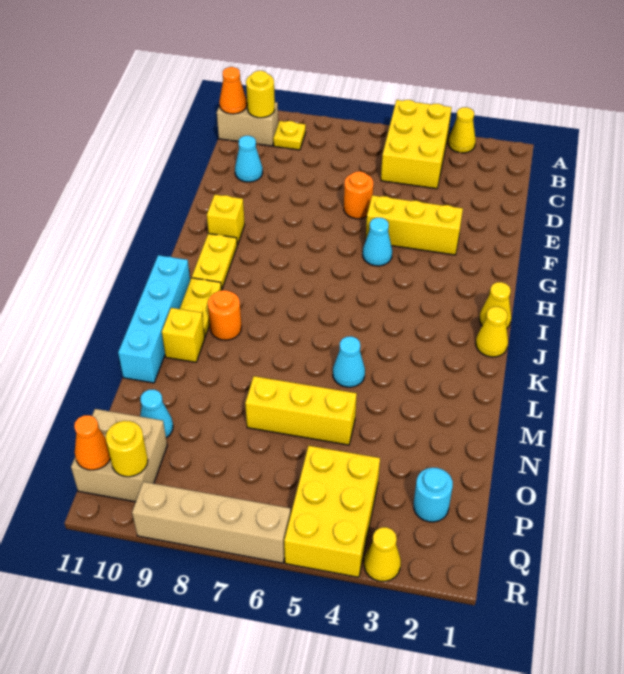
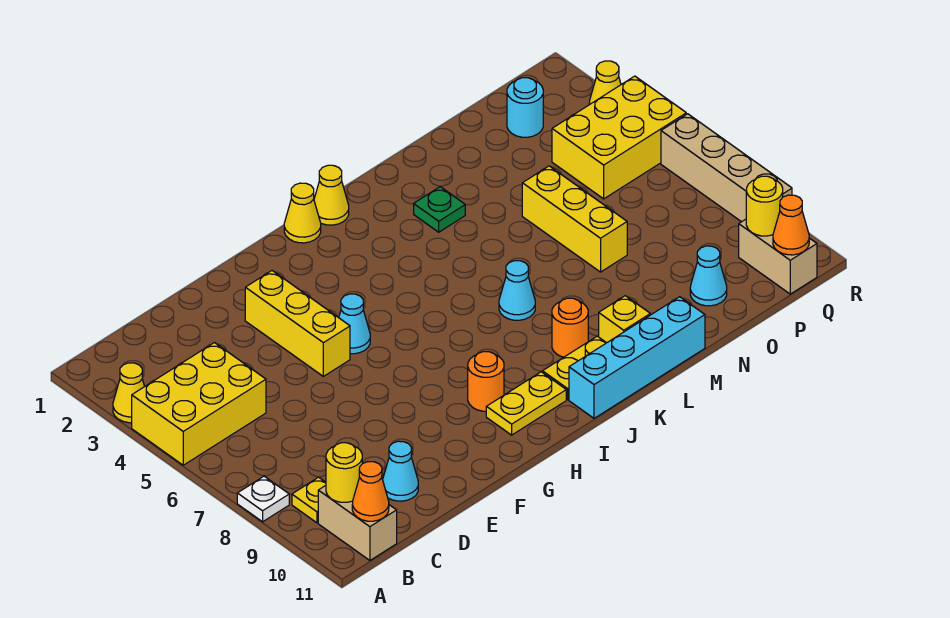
none -> white plate A8 level 1
orange round brick E6 level 1 -> orange round brick H9 level 1
yellow brick G10 level 1 -> none
none -> green plate L3 level 1
cyan cone L5 level 1 -> cyan cone K7 level 1
tan brick P10:Q11 level 1 -> tan brick Q10:Q11 level 1

